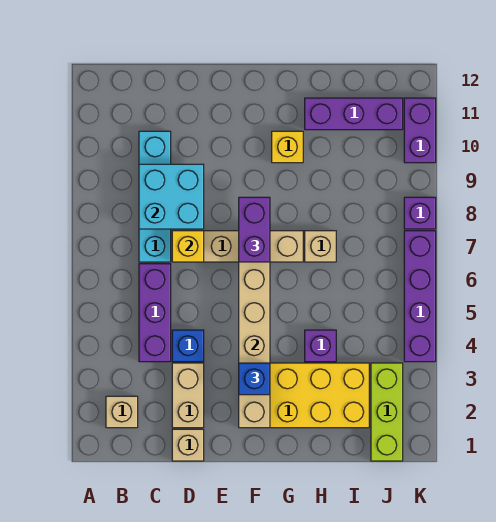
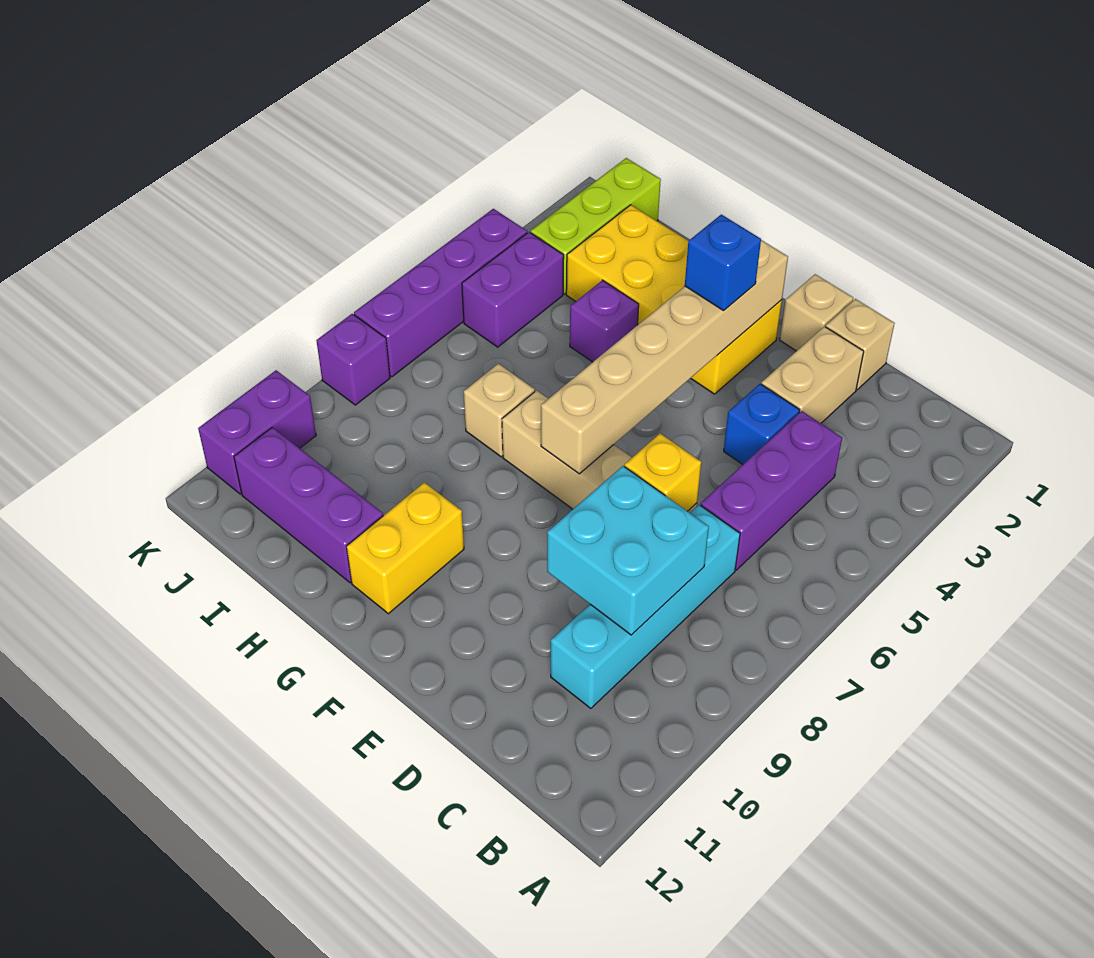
tan brick B2 level 1 -> tan brick E1 level 1
purple brick F7:F8 level 3 -> purple brick J4:J5 level 1
yellow brick G10 level 1 -> yellow brick G10:G11 level 1

